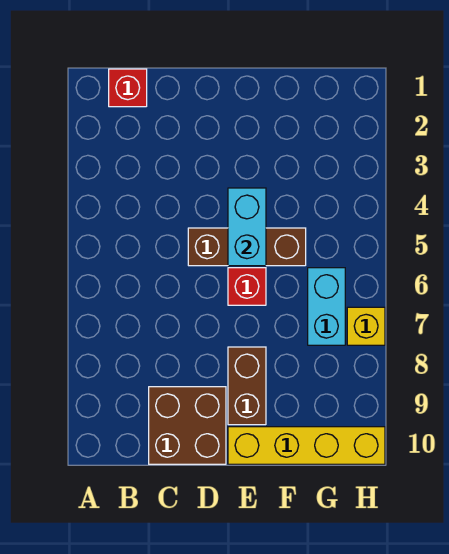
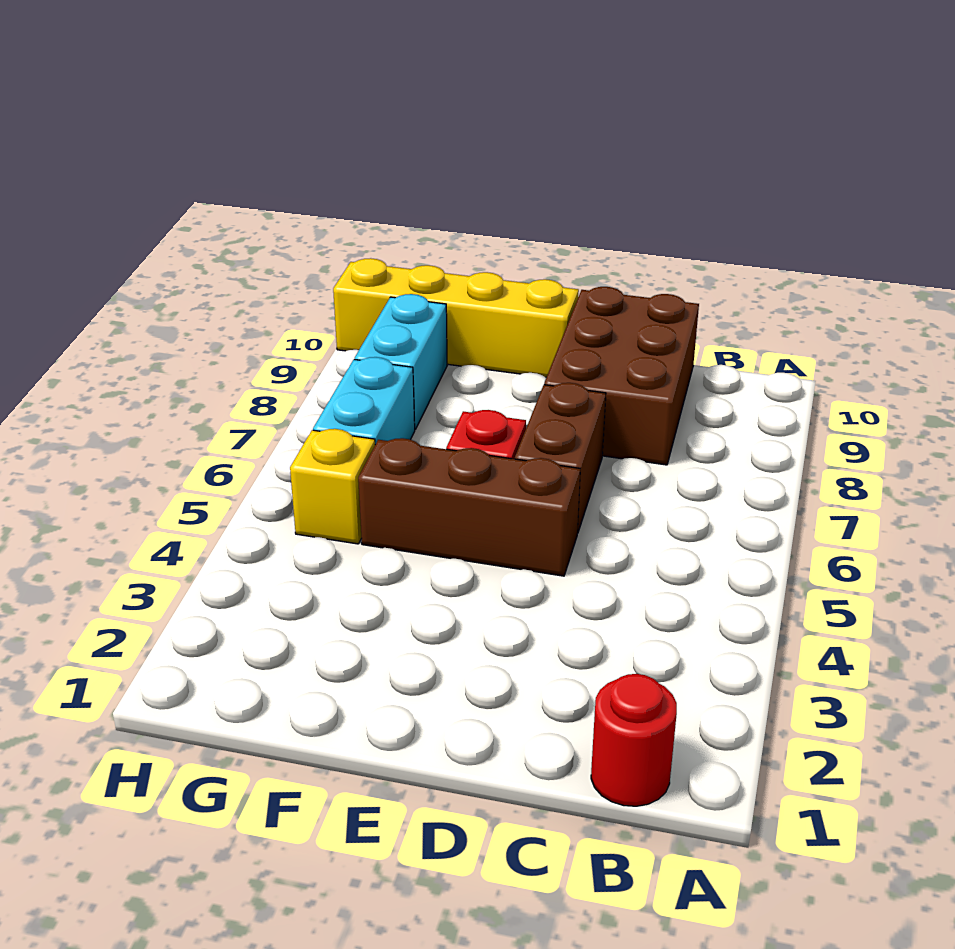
red brick B1 level 1 -> red round brick B1 level 1
brown brick C9:D10 level 1 -> brown brick C8:D10 level 1
cyan brick E4:E5 level 2 -> cyan brick G8:G9 level 1
brown brick E8:E9 level 1 -> brown brick D6:D7 level 1
yellow brick H7 level 1 -> yellow brick G5 level 1

